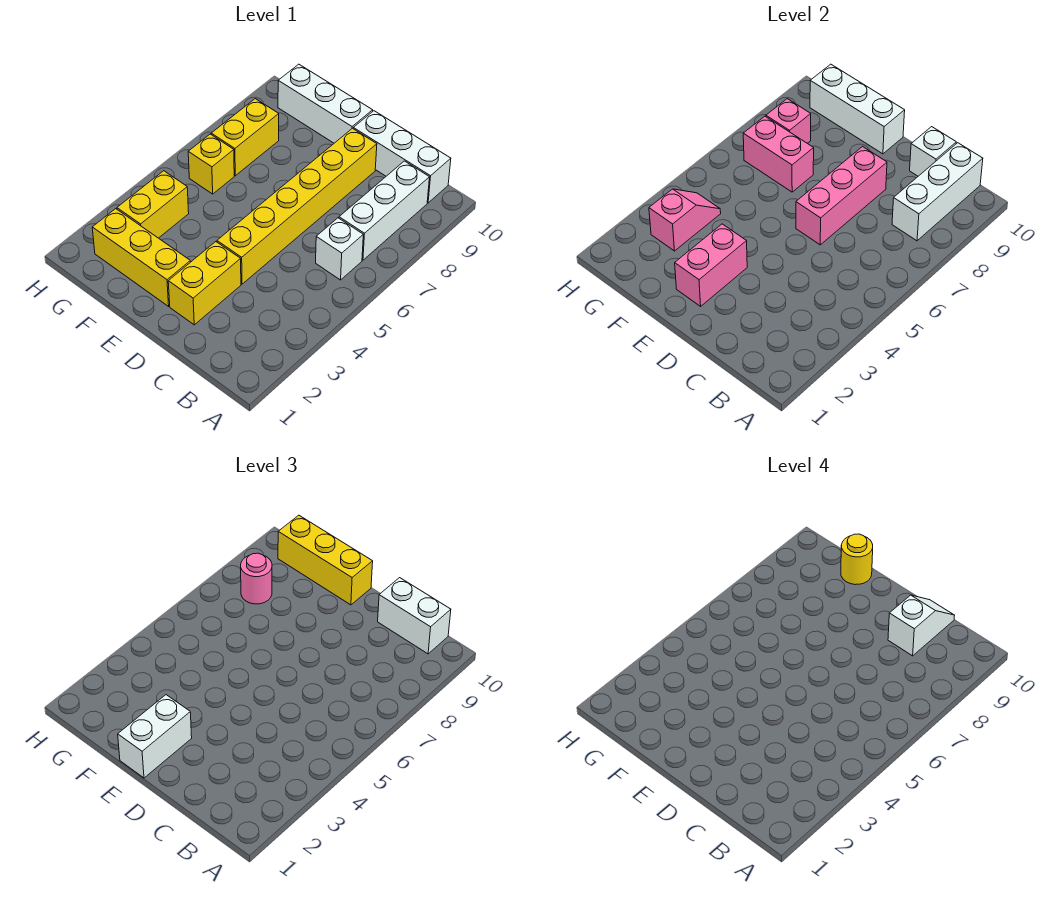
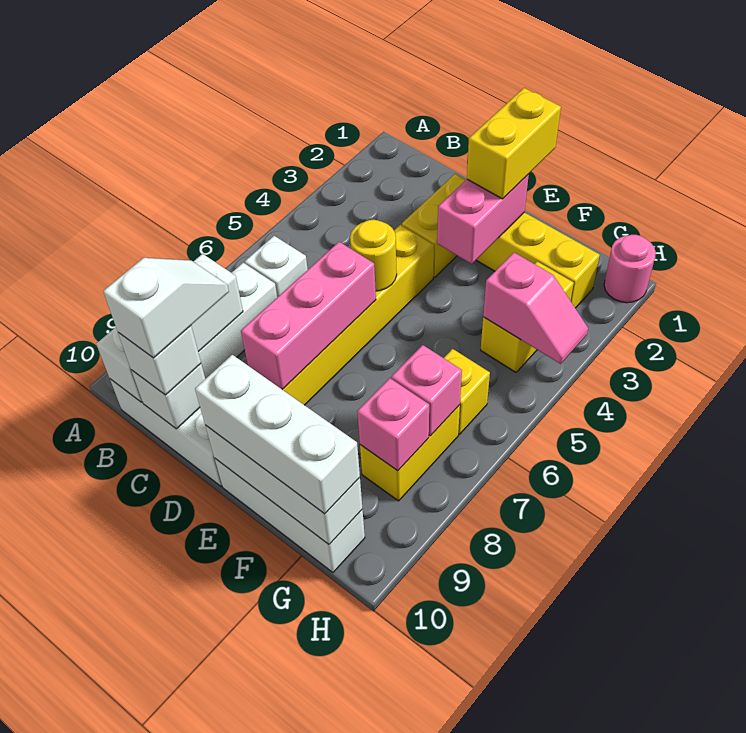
white brick B10:C10 level 3 -> white brick C10 level 3
white slope C9:C10 level 4 top 9 -> white slope C9:C10 level 4 top 10
white brick E1:E2 level 3 -> yellow brick E1:E2 level 3
yellow brick E10:G10 level 3 -> white brick E10:G10 level 3
pink brick F7:G7 level 2 -> pink brick G7 level 2
yellow round brick F10 level 4 -> yellow round brick D5 level 2
pink slope G3:G4 level 2 top 3 -> pink slope G4:H4 level 2 top G
pink round brick G8 level 3 -> pink round brick H1 level 1

